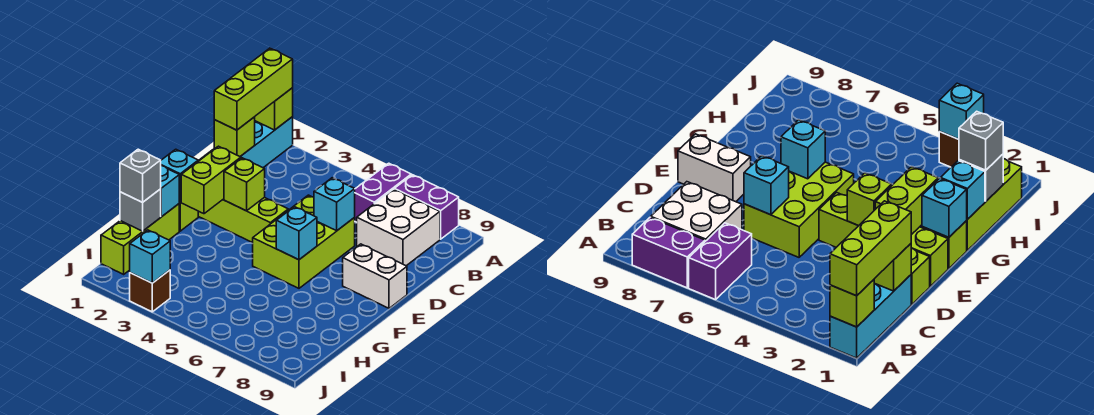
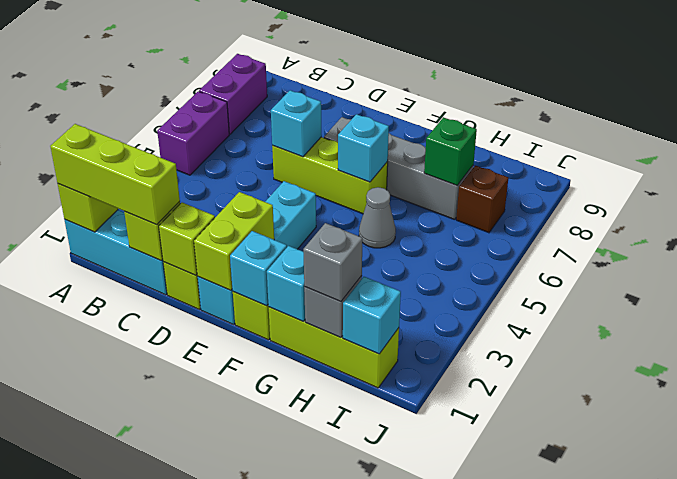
purple brick A6:B6 level 1 -> purple brick A5:A6 level 1
white brick B7:C8 level 1 -> none
lime brick D5:F6 level 1 -> lime brick D6:F6 level 1
lime brick E1:E4 level 1 -> cyan brick E1:E4 level 1
lime brick E2:F2 level 2 -> lime brick E1:E2 level 2
lime brick E3 level 2 -> lime brick D1 level 2
none -> grey brick E7:H7 level 1
white brick E8:E9 level 1 -> none
none -> grey cone G5 level 1
none -> green brick H7 level 2
brown brick J3 level 1 -> brown brick I7 level 1
cyan brick J3 level 2 -> cyan brick I1 level 2

